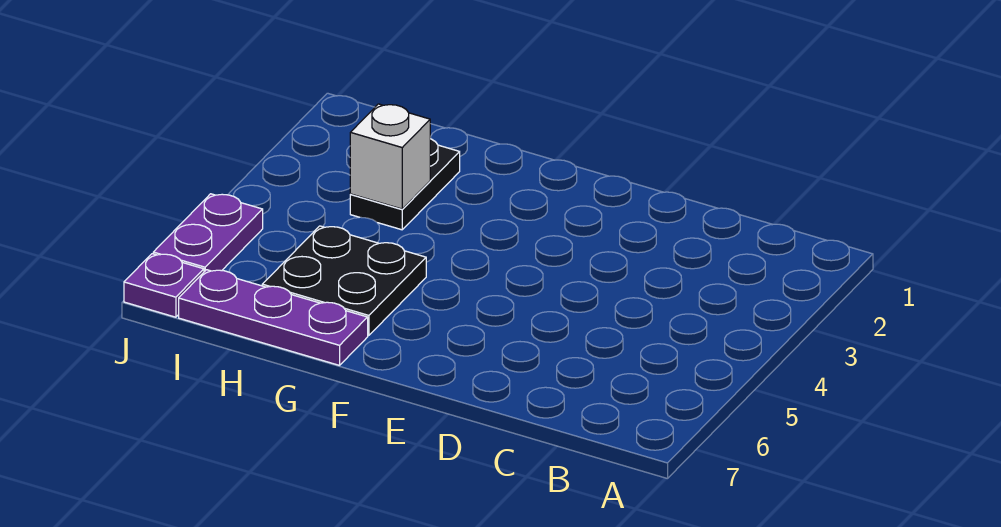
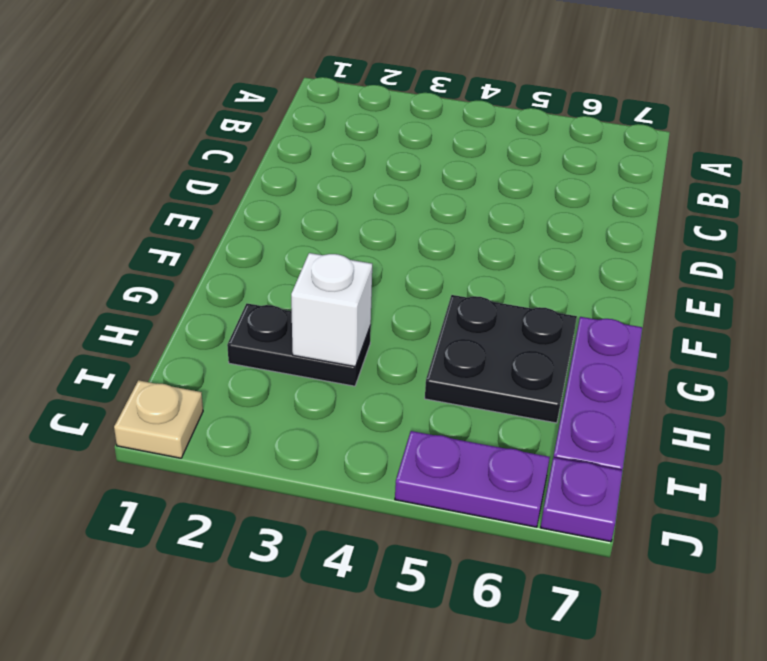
none -> tan plate J1 level 1

